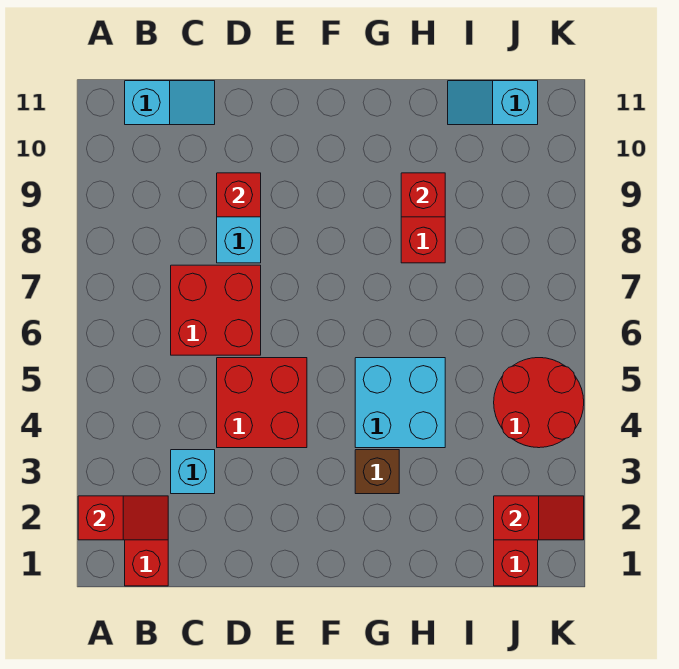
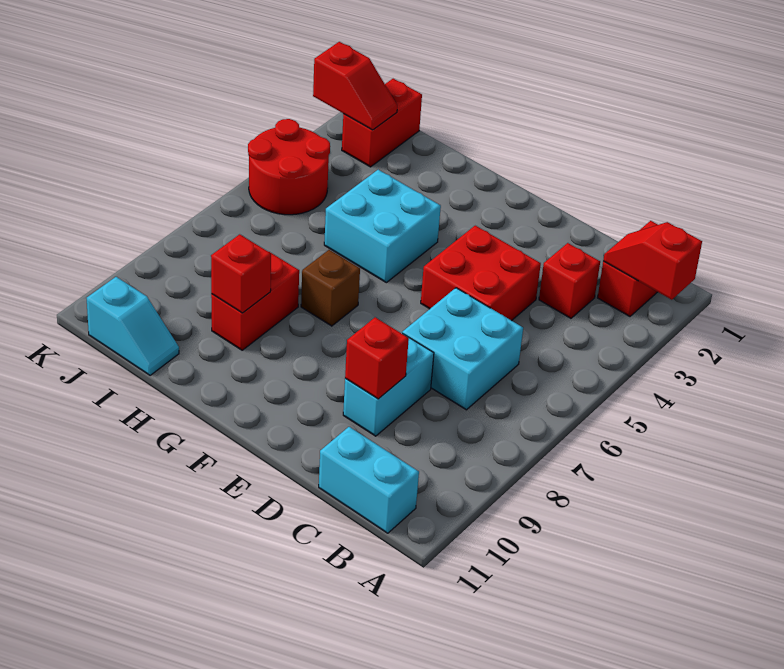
cyan slope B11:C11 level 1 top B -> cyan brick B11:C11 level 1
cyan brick C3 level 1 -> red brick C3 level 1
red brick C6:D7 level 1 -> cyan brick C6:D7 level 1
brown brick G3 level 1 -> brown brick G7 level 1
red slope J2:K2 level 2 top J -> red slope J2:K2 level 2 top K

